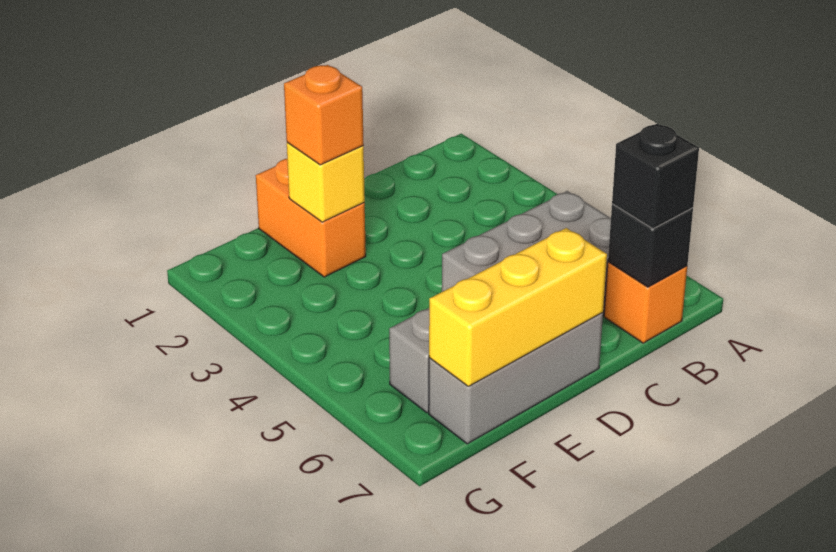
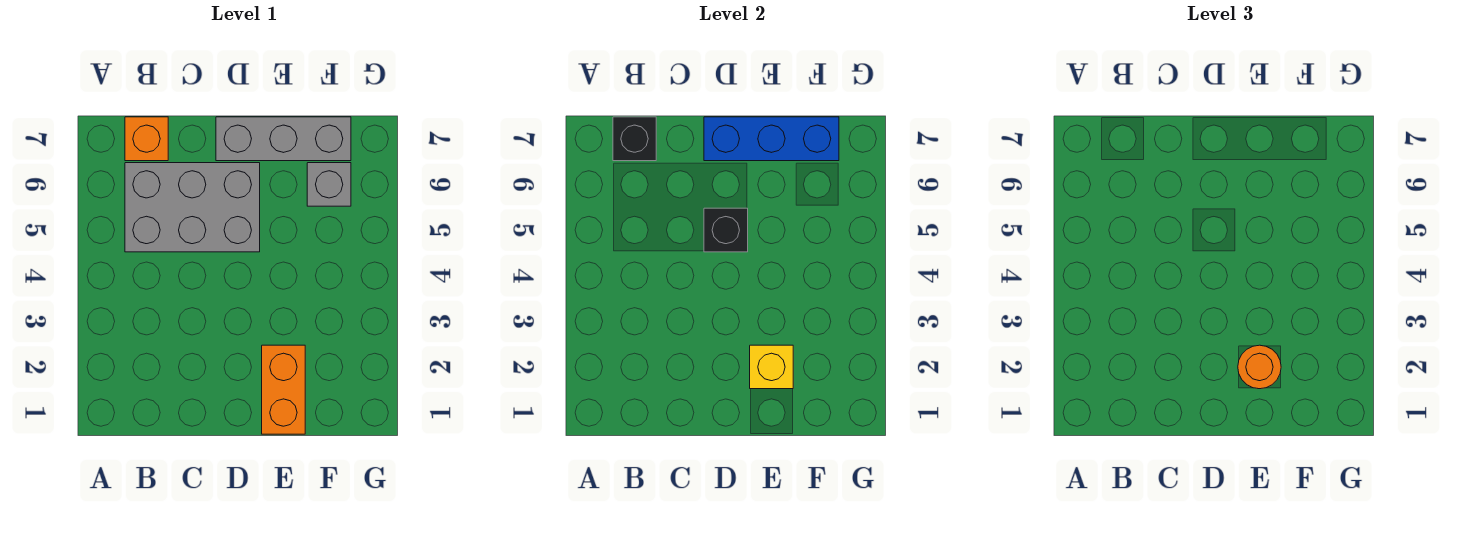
black brick B7 level 3 -> black brick D5 level 2
yellow brick D7:F7 level 2 -> blue brick D7:F7 level 2
orange brick E2 level 3 -> orange round brick E2 level 3

